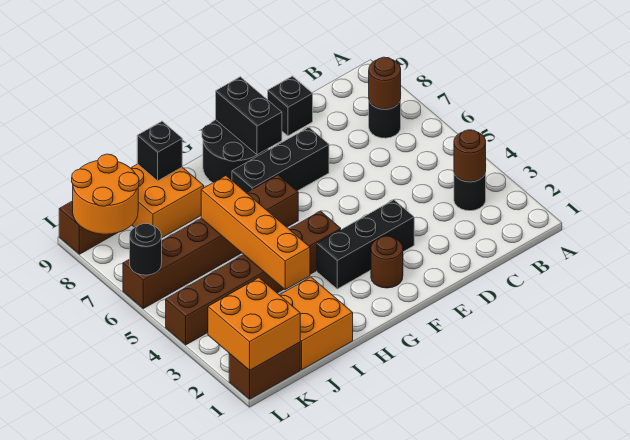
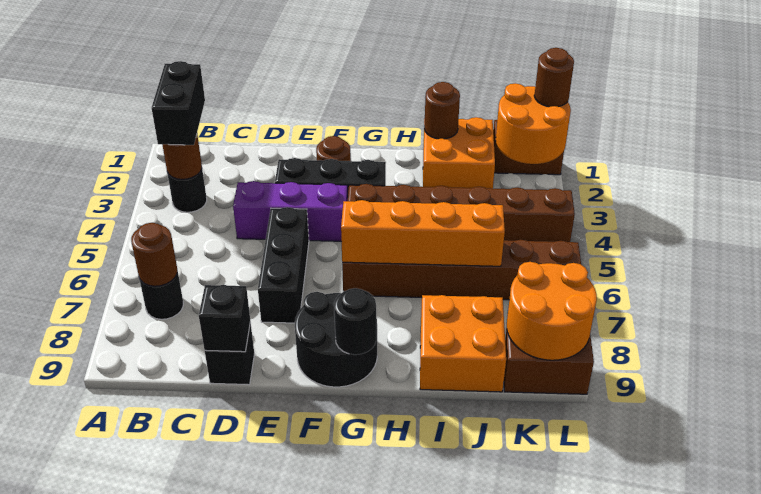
none -> purple brick D4:F4 level 1
black brick E7:G7 level 1 -> black brick E5:E7 level 1
black brick F8:F9 level 2 -> black brick B2:B3 level 3
none -> brown round brick I1 level 2
orange brick I3:I6 level 2 -> orange brick G6:J6 level 2
black brick I9 level 2 -> black brick D9 level 2
orange brick K1:L2 level 2 -> orange round brick K1:L2 level 2
none -> brown round brick L1 level 3
black round brick L6 level 2 -> black round brick G9 level 2

